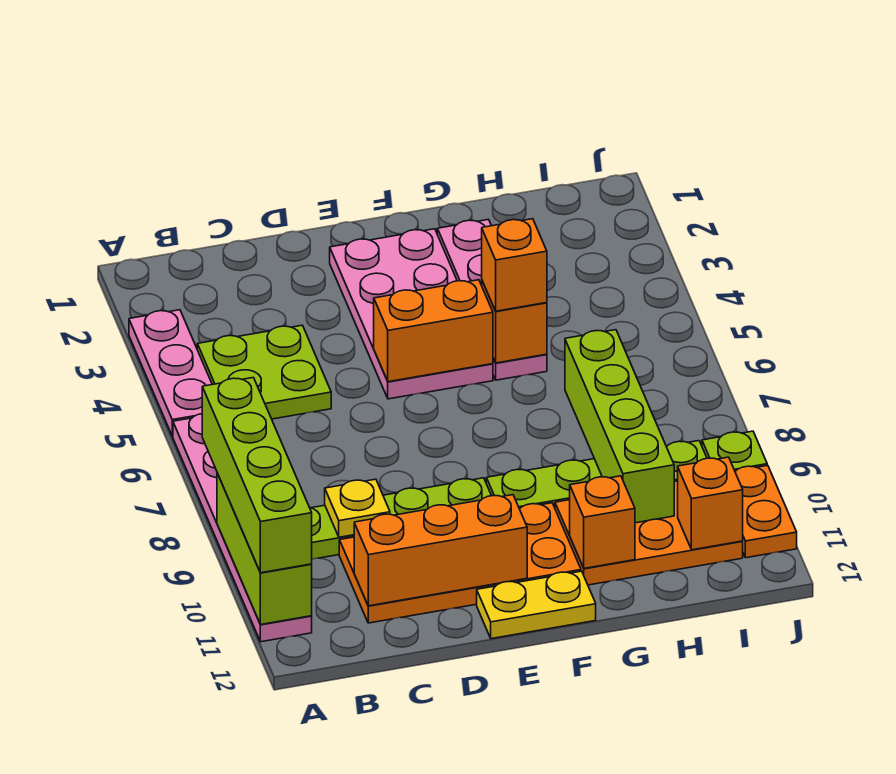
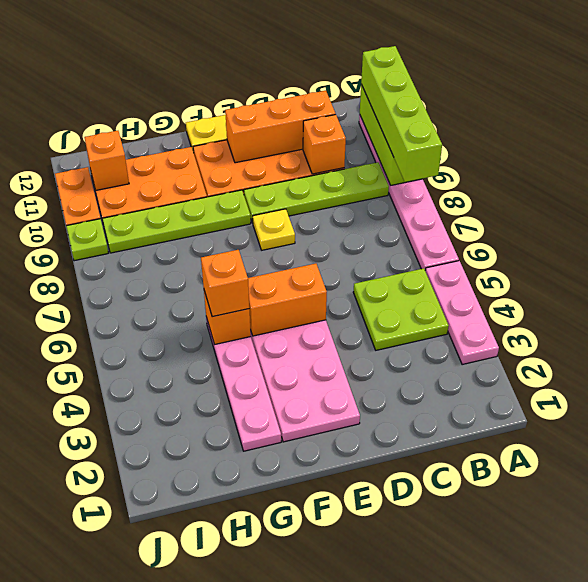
yellow plate C9 level 2 -> yellow plate E8 level 1
orange brick G11 level 2 -> orange brick C10 level 2
lime brick H7:H10 level 2 -> none

